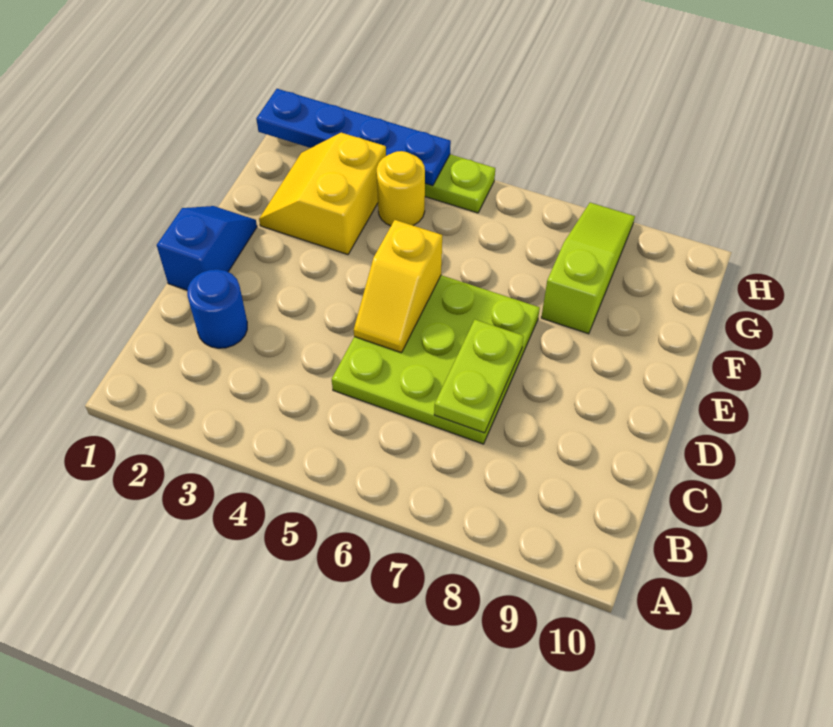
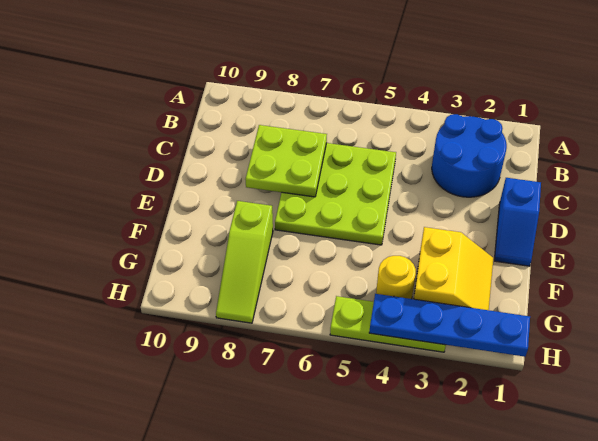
blue round brick C2 level 1 -> blue round brick B2:C3 level 1
lime plate C7:D7 level 2 -> lime plate C7:D8 level 2
yellow slope D5:E5 level 2 top E -> none

